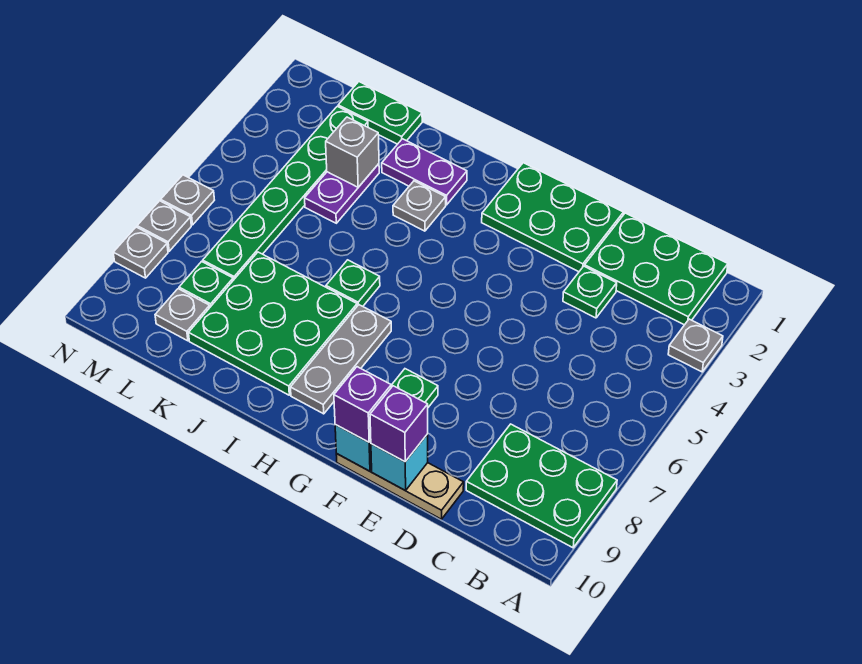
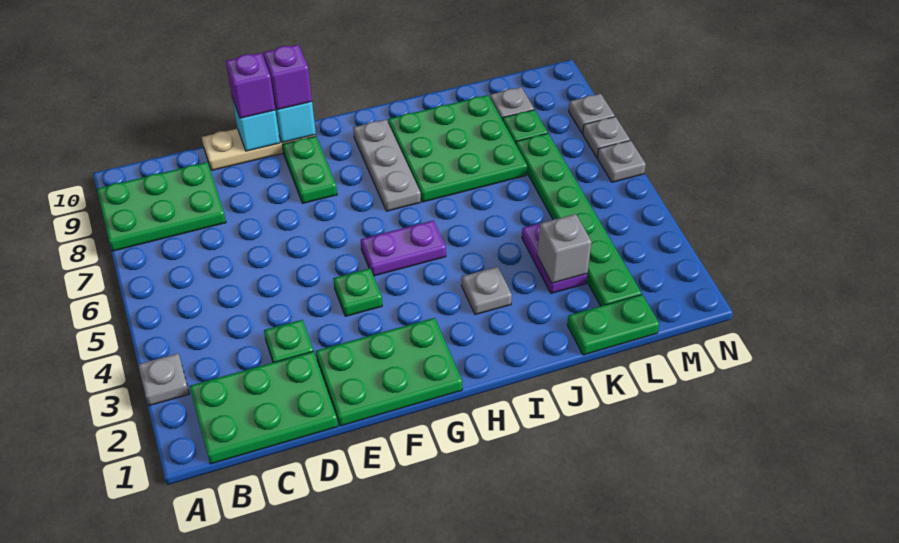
purple plate I2:J2 level 1 -> purple plate G5:H5 level 1
green plate I6 level 1 -> green plate F4 level 1

